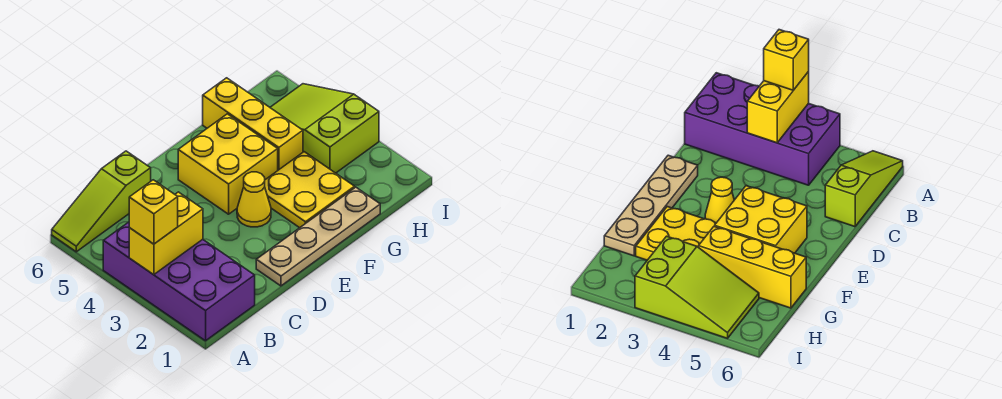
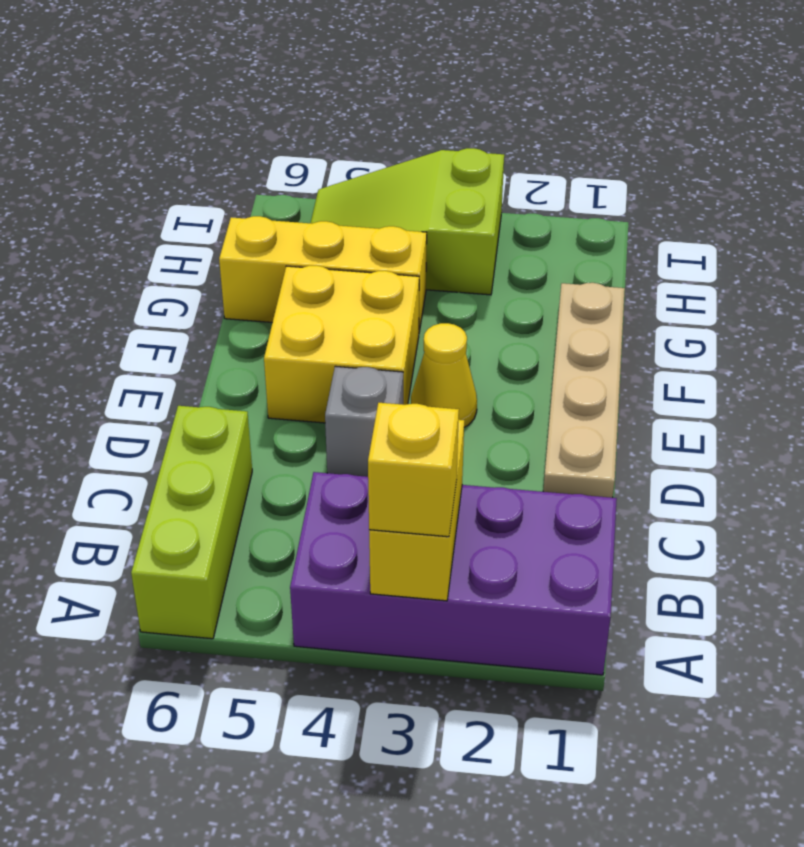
lime slope A6:C6 level 1 top C -> lime brick A6:C6 level 1
none -> grey brick D4 level 1
yellow plate F2:G3 level 1 -> none

